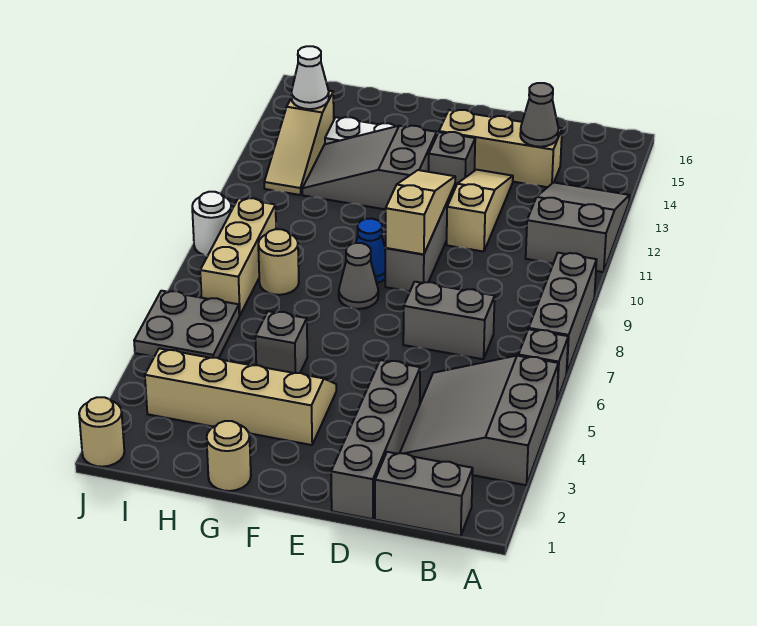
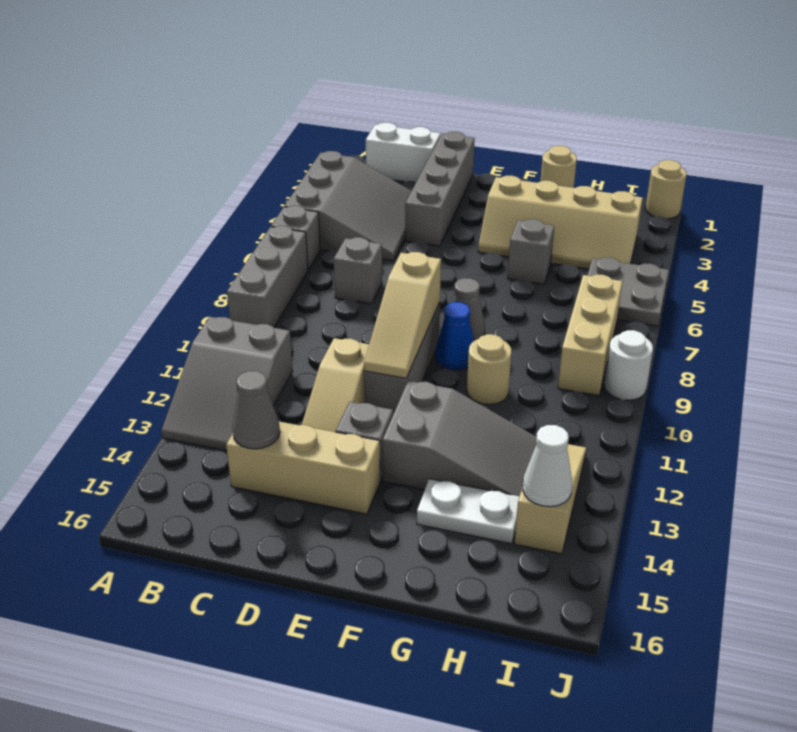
grey brick B1:C1 level 1 -> white brick B1:C1 level 1
grey brick C7:D7 level 1 -> grey brick C7 level 1
tan round brick H8 level 1 -> tan round brick G10 level 1

